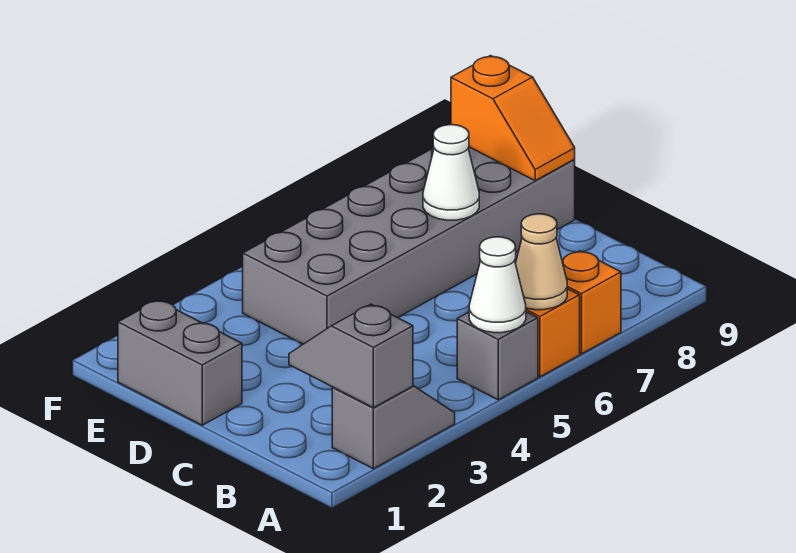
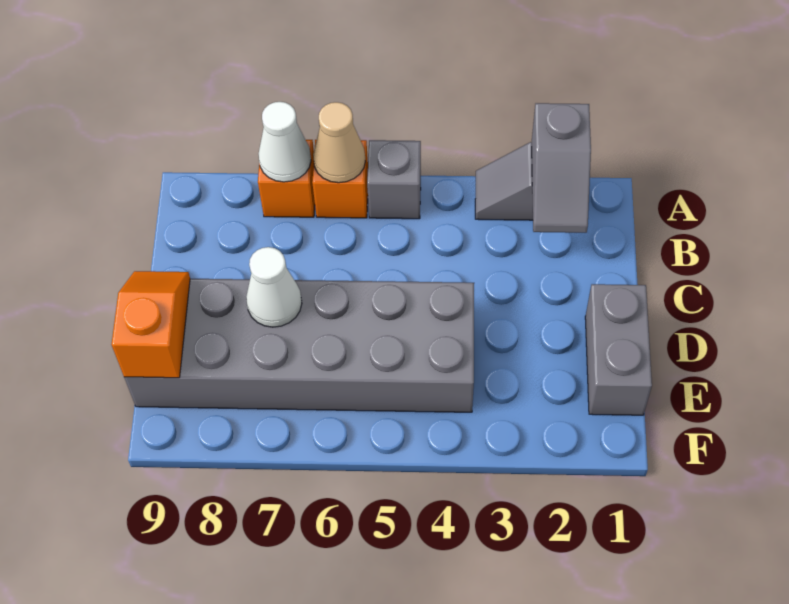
white cone A5 level 2 -> white cone A7 level 2

